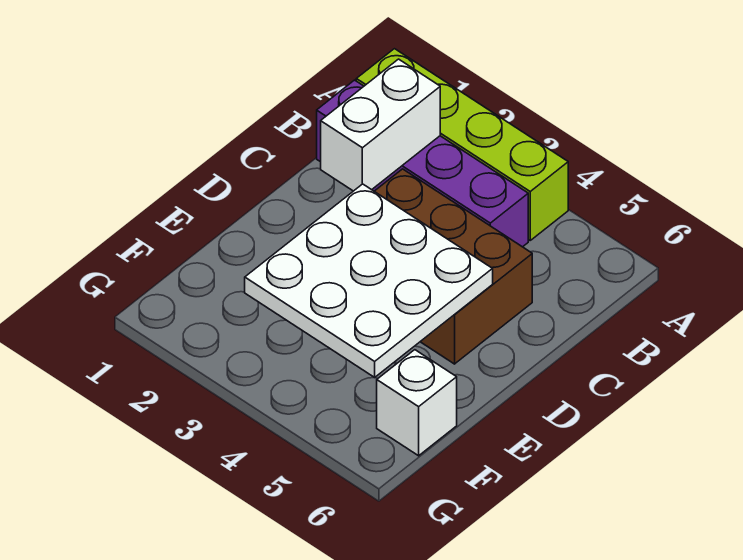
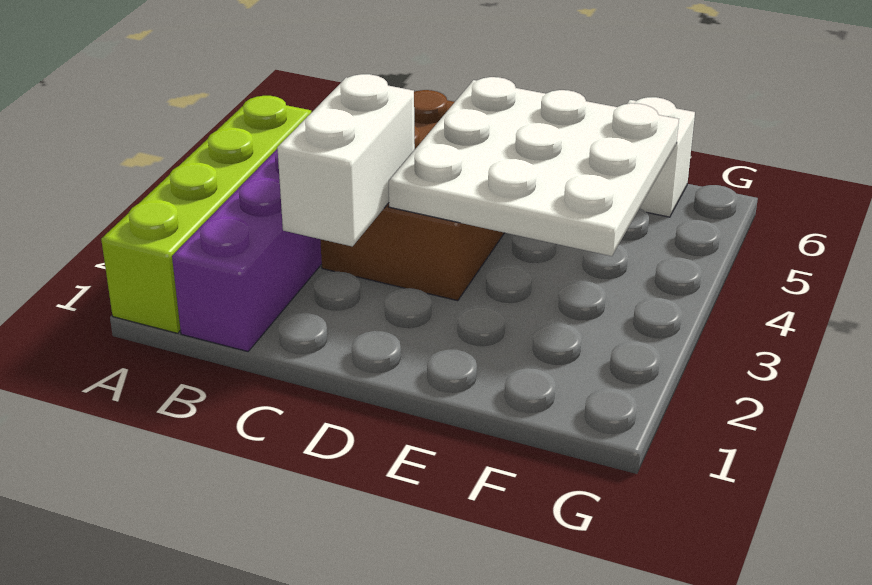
white brick B2:C2 level 2 -> white brick C2:C3 level 2

